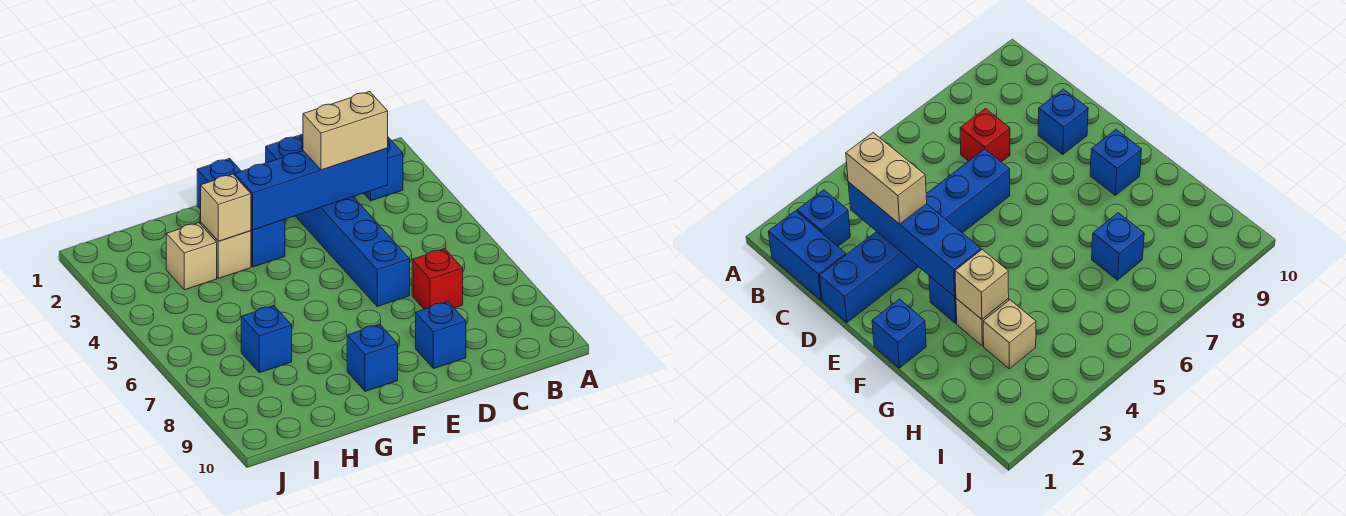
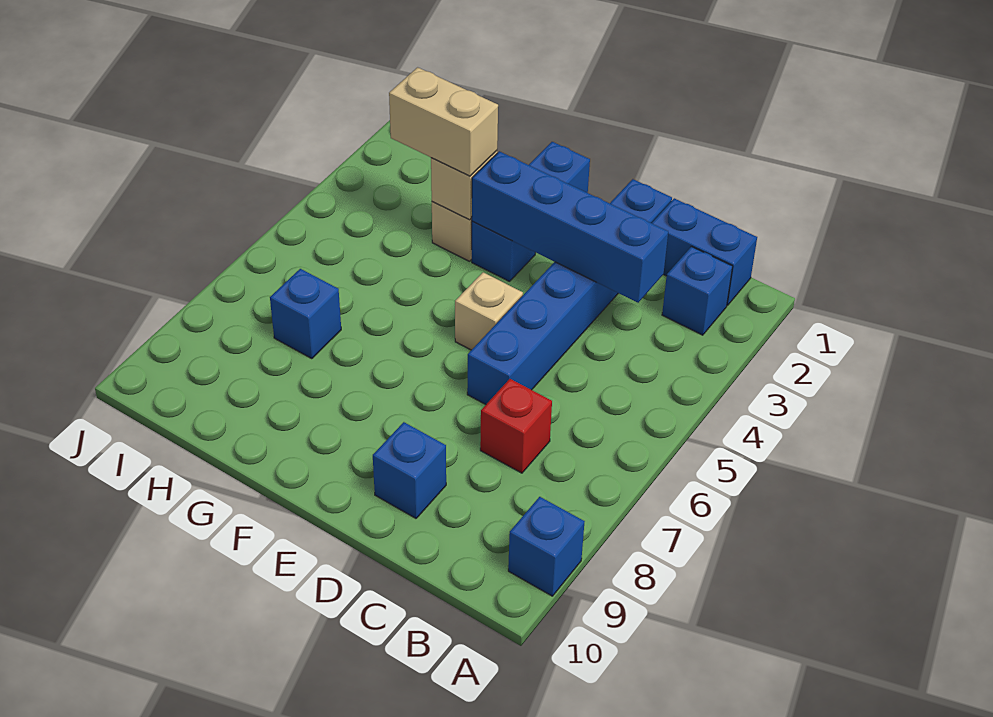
tan brick C3:D3 level 3 -> tan brick G3:H3 level 3
blue brick F9 level 1 -> blue brick A9 level 1
tan brick H3 level 1 -> tan brick E5 level 1

